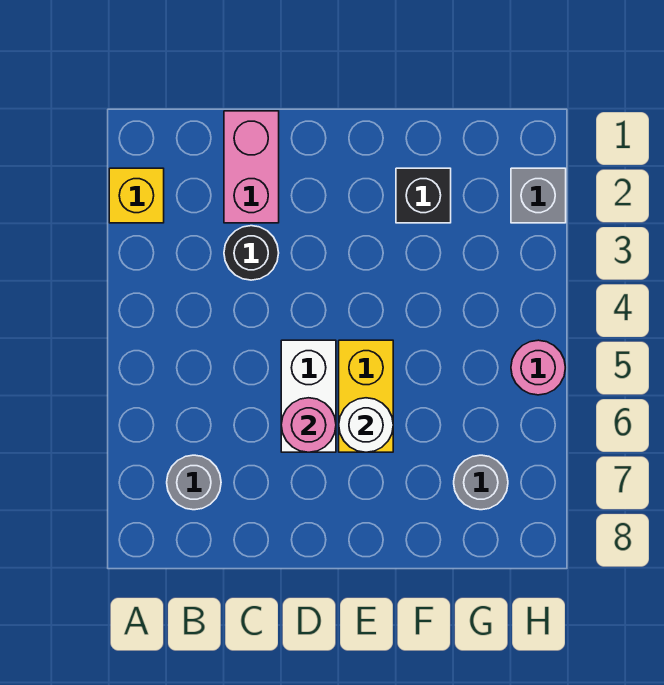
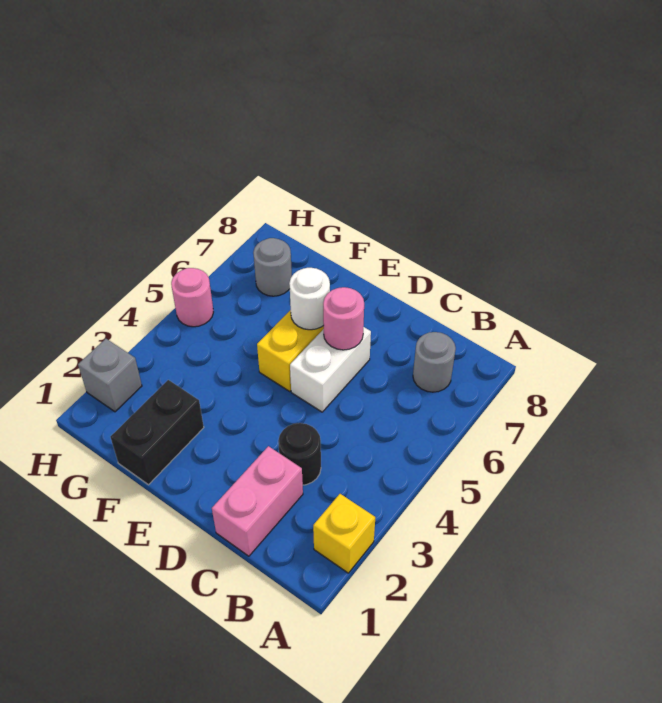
black brick F2 level 1 -> black brick F1:F2 level 1

